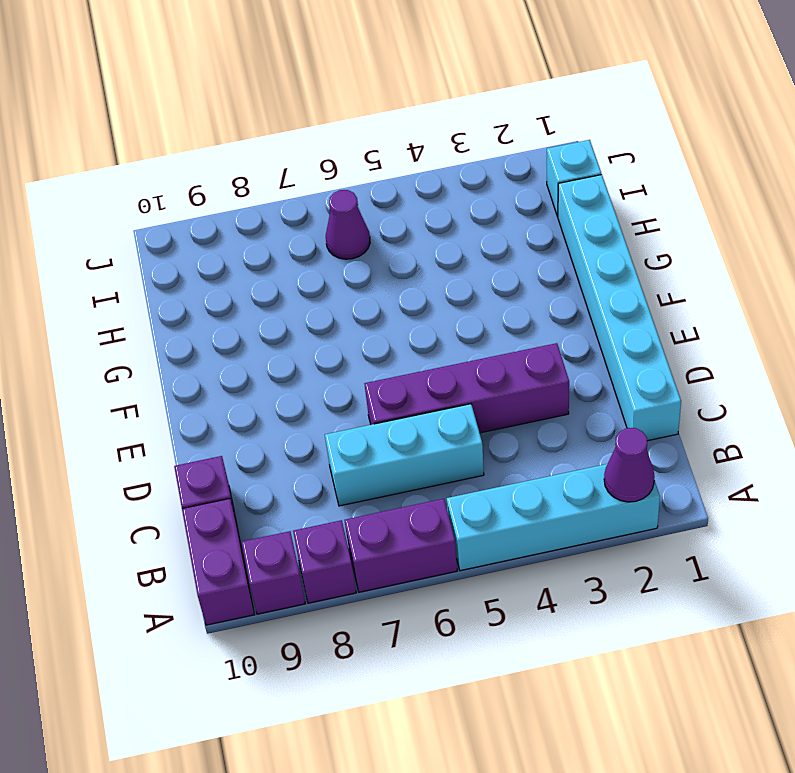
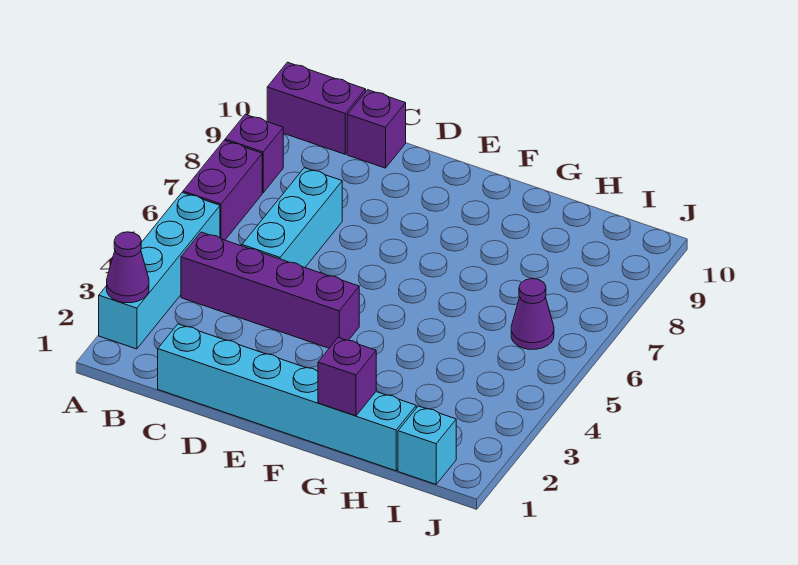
purple brick A9 level 1 -> purple brick G1 level 2
purple brick D3:D6 level 1 -> purple brick B4:E4 level 1

